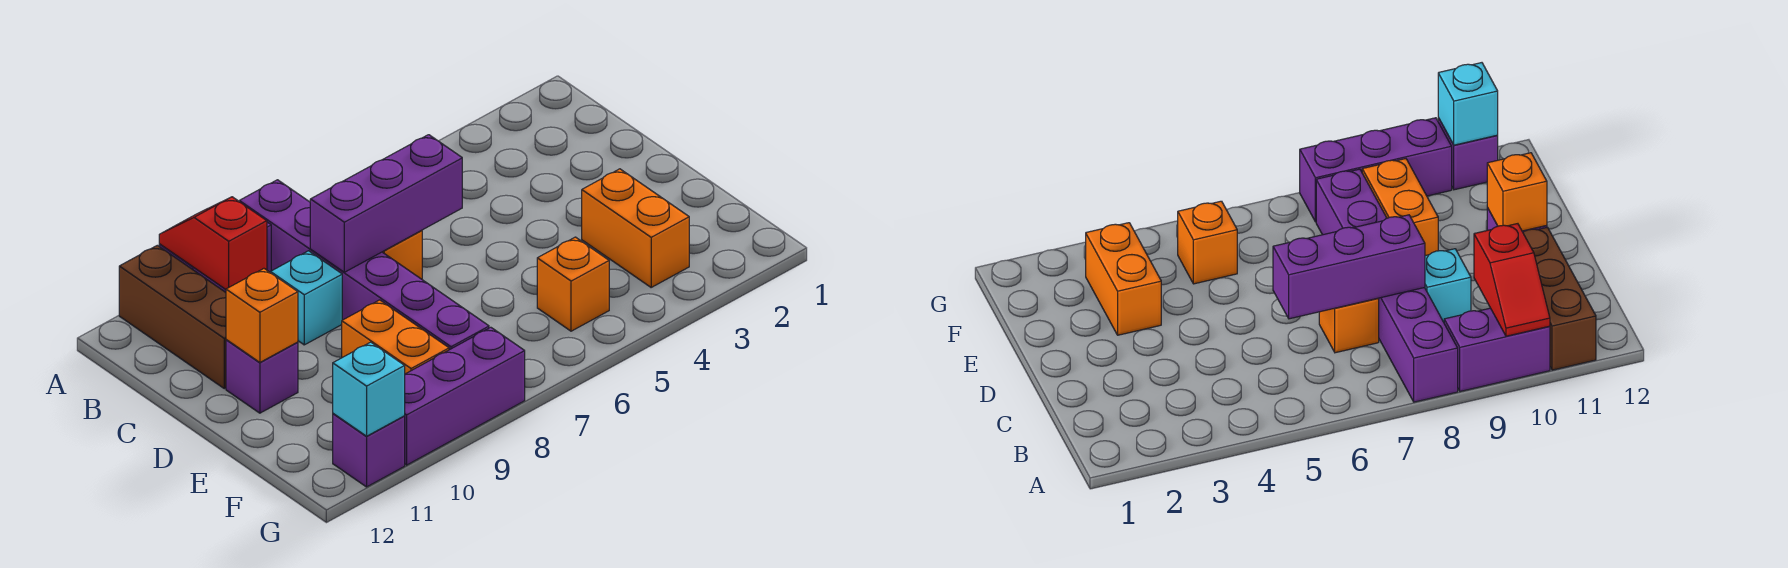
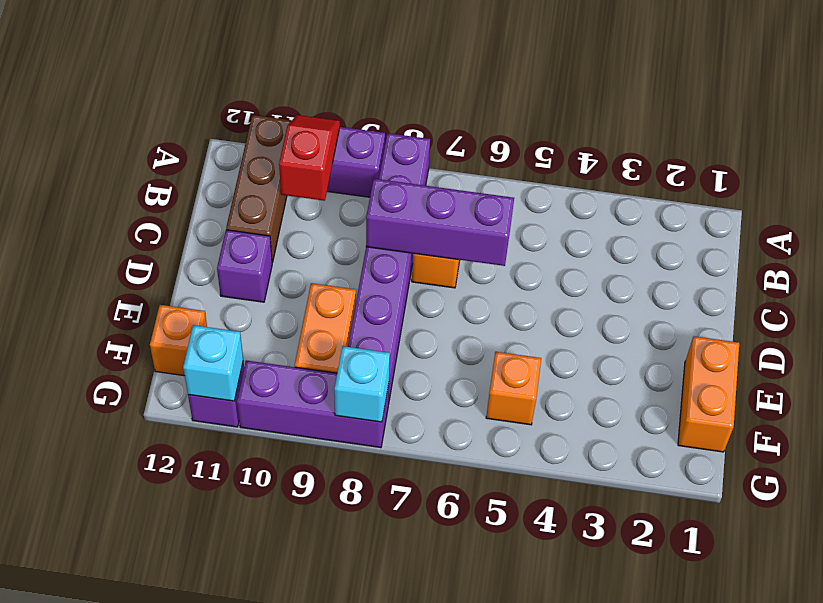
cyan brick C9 level 1 -> cyan brick G8 level 2
orange brick D11 level 2 -> orange brick F12 level 1
orange brick E3:F3 level 1 -> orange brick E1:F1 level 1

